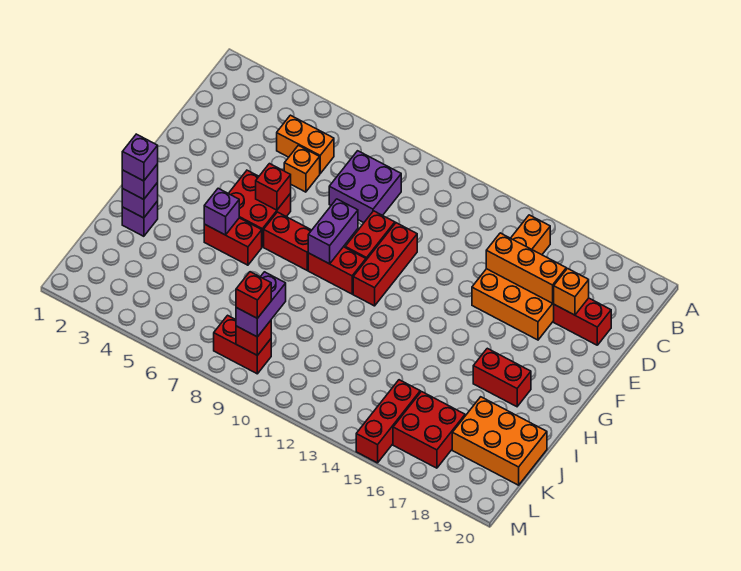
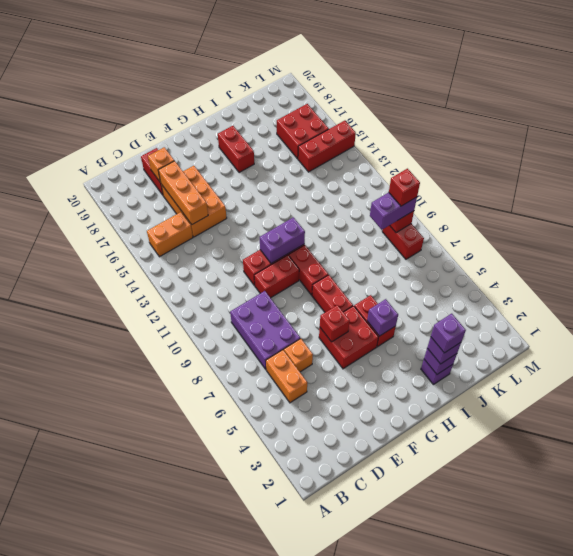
purple brick C8:D9 level 1 -> purple brick C7:D9 level 1
purple brick F9:G9 level 2 -> purple brick F11:G11 level 2
orange brick J18:K20 level 1 -> none

